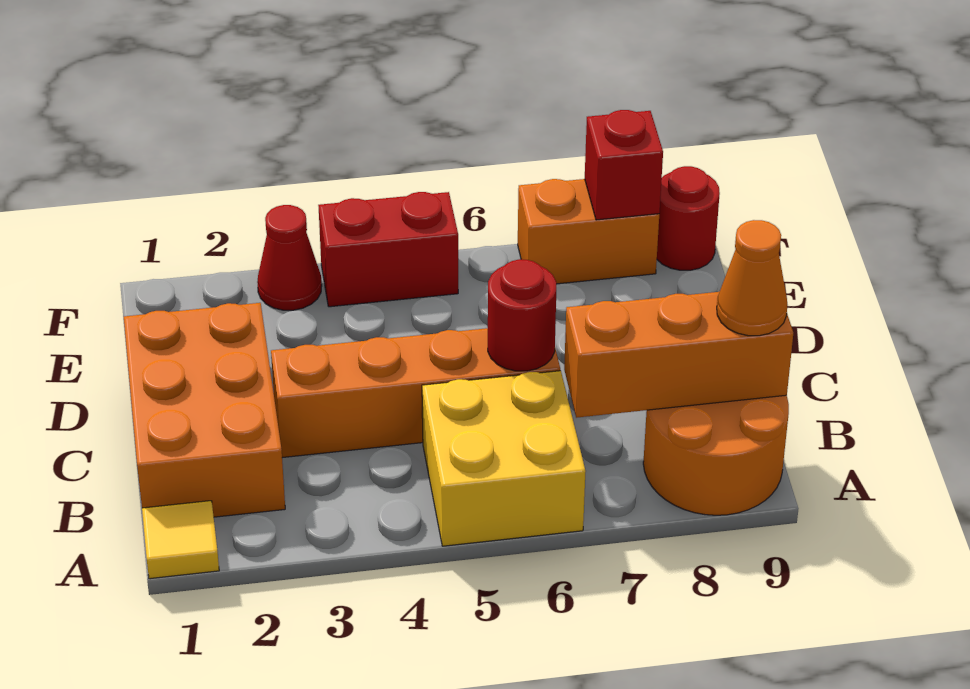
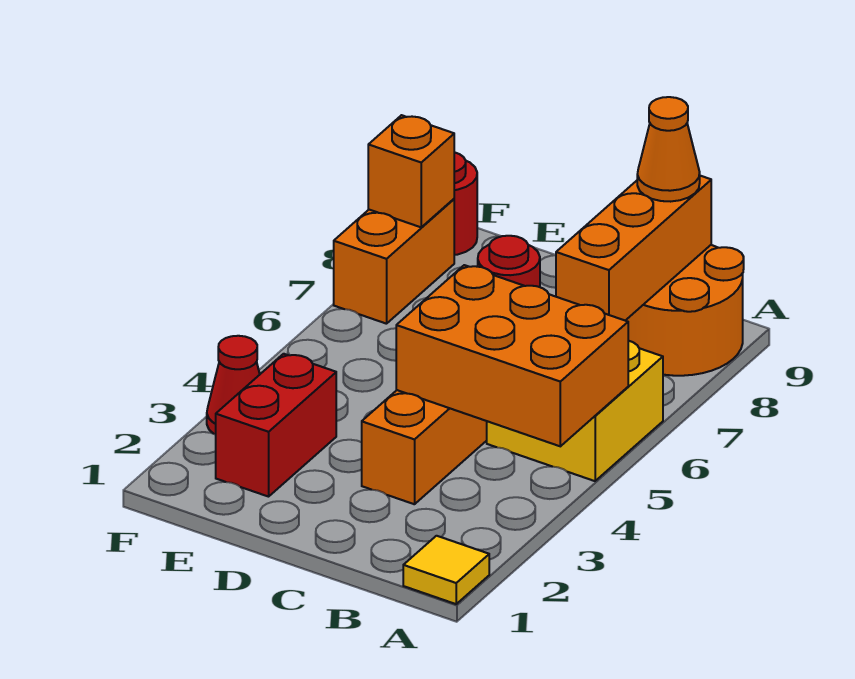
orange brick B1:D2 level 1 -> orange brick A4:C5 level 2
red brick F4:F5 level 1 -> red brick E2:E3 level 1
red brick F8 level 2 -> orange brick F8 level 2

